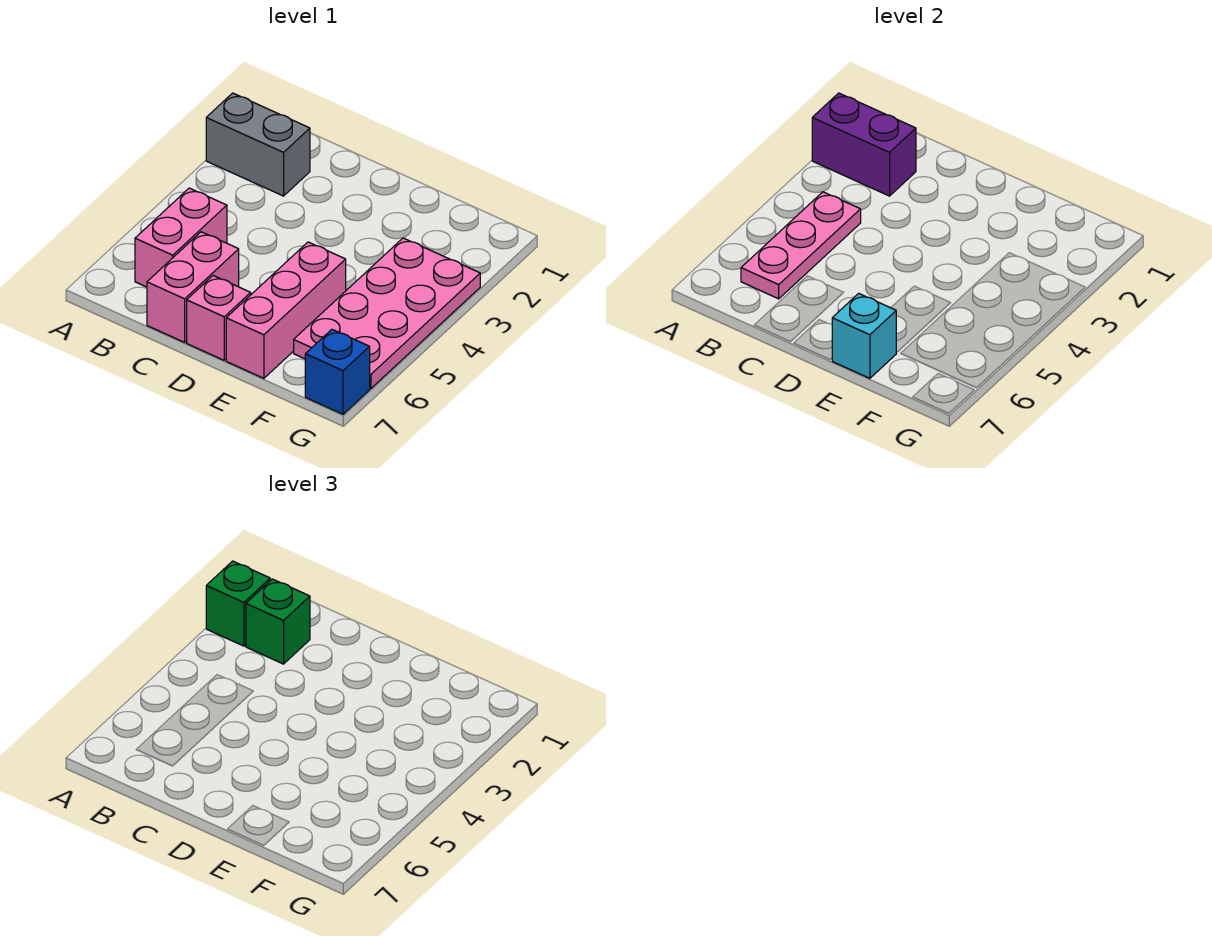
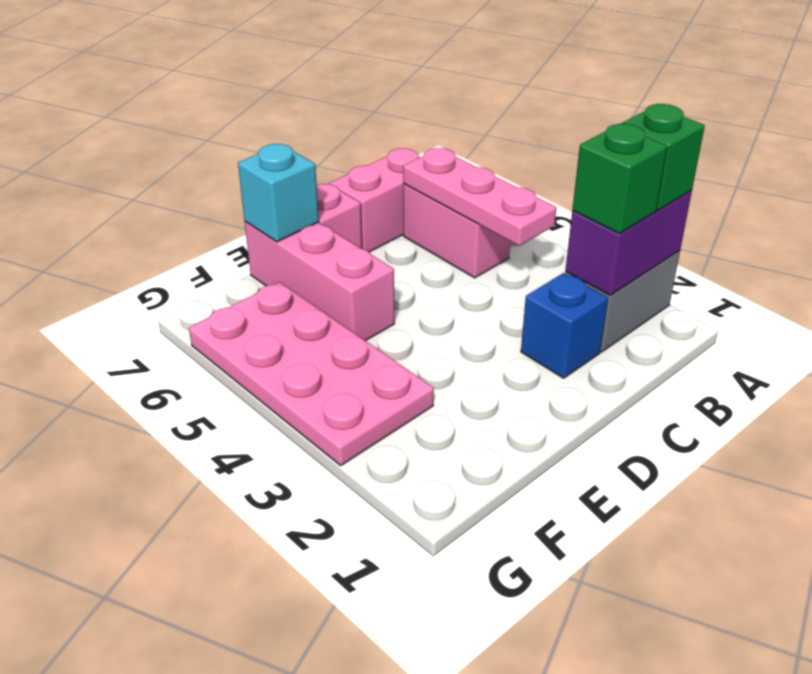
pink brick C6:C7 level 1 -> pink brick B7:C7 level 1
blue brick G7 level 1 -> blue brick C2 level 1

